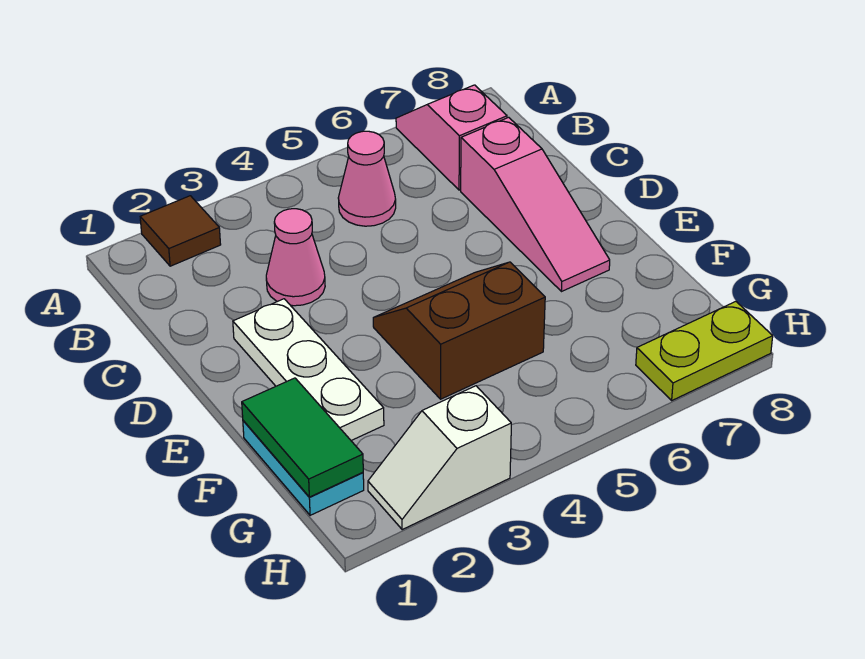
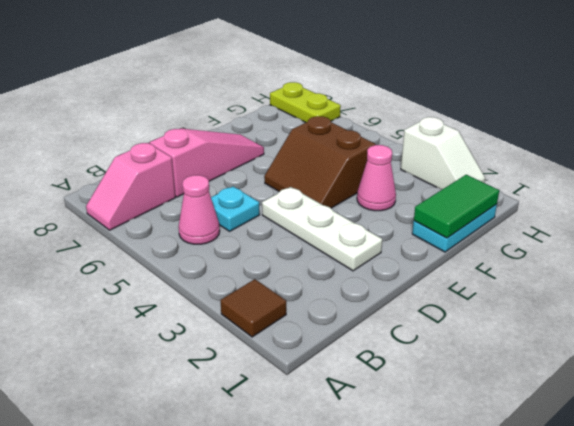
pink cone C3 level 1 -> pink cone F3 level 1
none -> cyan plate C5 level 1
white plate D2:F2 level 1 -> white plate D2:D4 level 1

